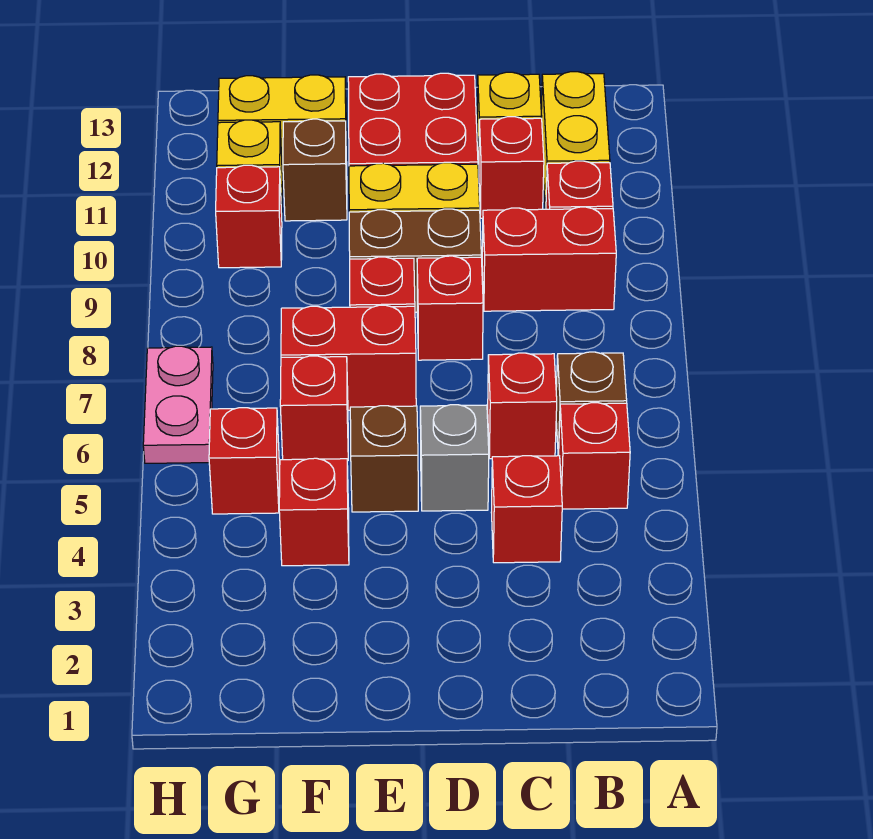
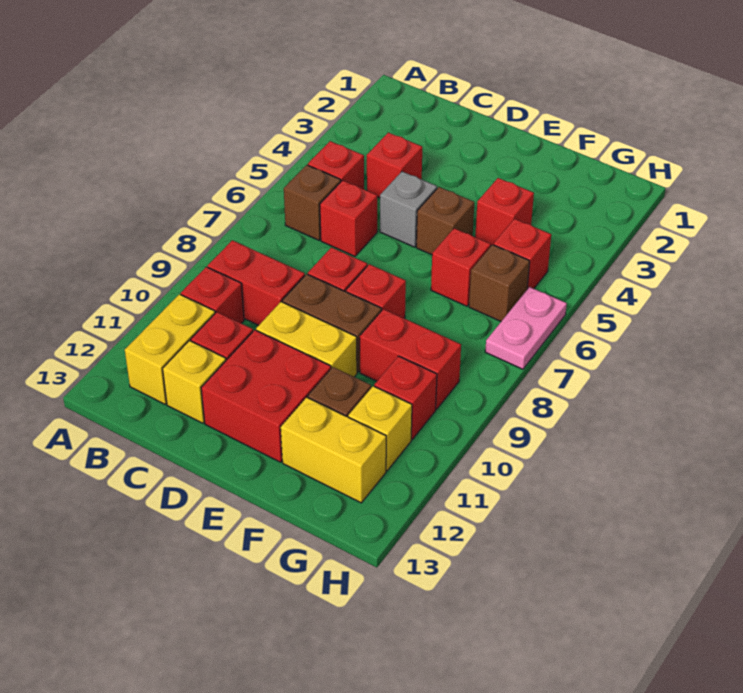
red brick E7:F7 level 1 -> red brick F9:G9 level 1
none -> brown brick G6 level 1

